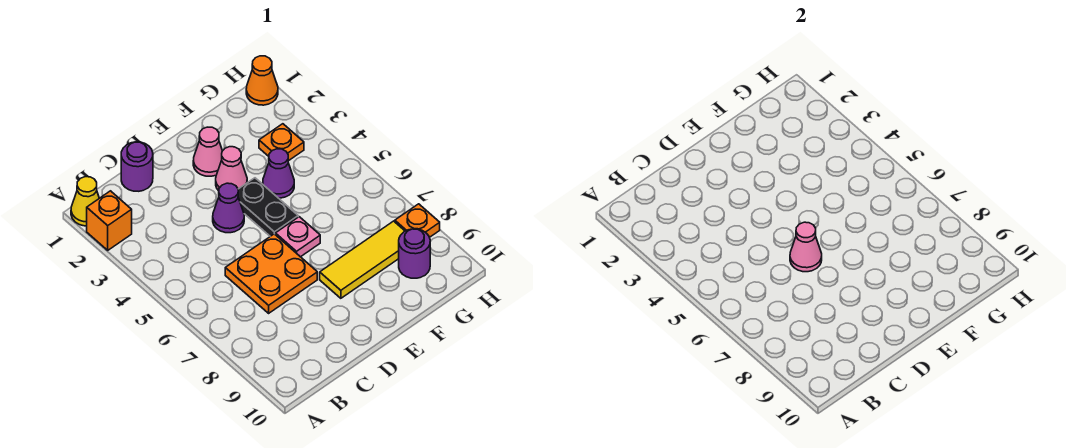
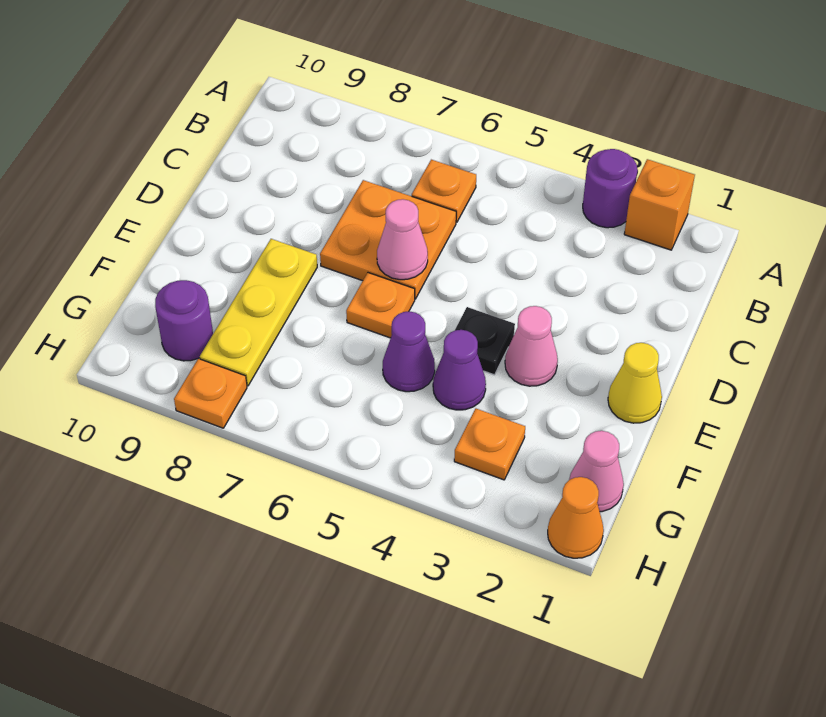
yellow cone A1 level 1 -> yellow cone E1 level 1
none -> orange plate B6 level 1
purple round brick C1 level 1 -> purple round brick A3 level 1
purple cone D4 level 1 -> purple cone F5 level 1
pink cone E2 level 1 -> pink cone G1 level 1
black plate E4:E5 level 1 -> black plate E4 level 1
pink plate E6 level 1 -> orange plate E6 level 1
yellow tile E8:G8 level 1 -> yellow plate E8:G8 level 1

